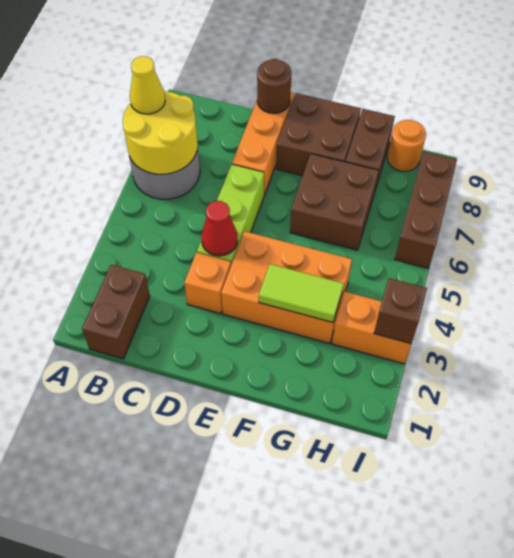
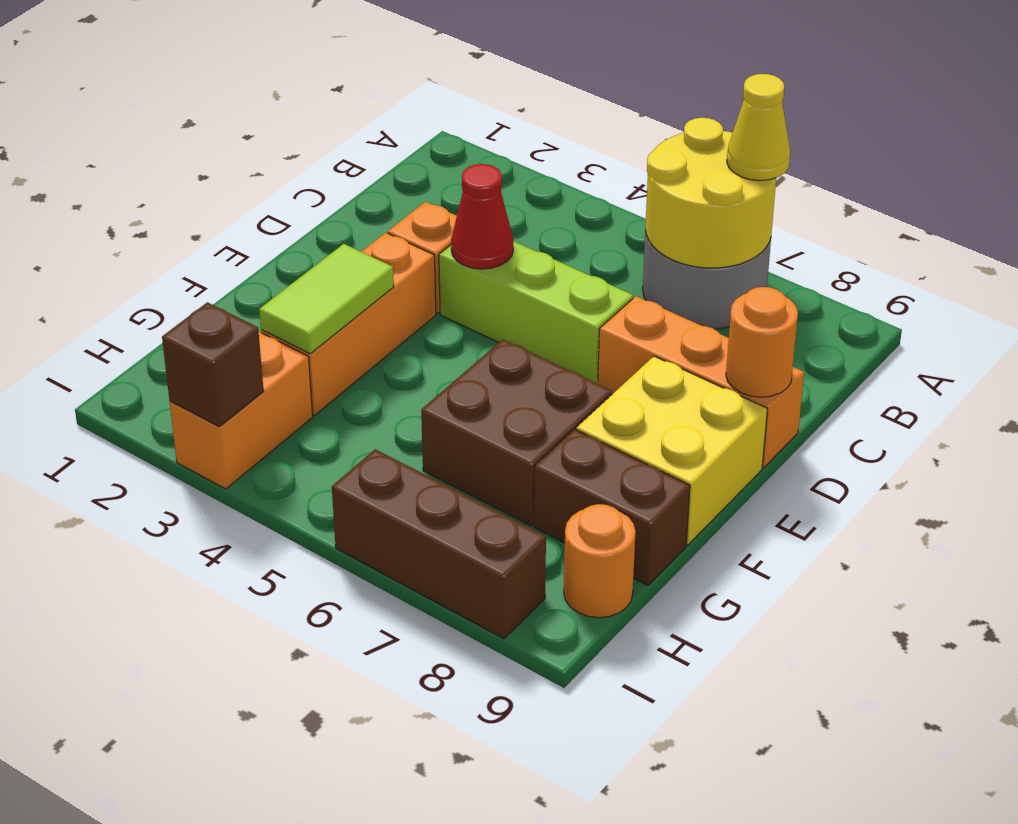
brown brick B1:B2 level 1 -> none
brown round brick D9 level 2 -> orange round brick D9 level 2
orange brick E3:G4 level 1 -> orange brick E3:G3 level 1
brown brick E8:F9 level 1 -> yellow brick E8:F9 level 1

